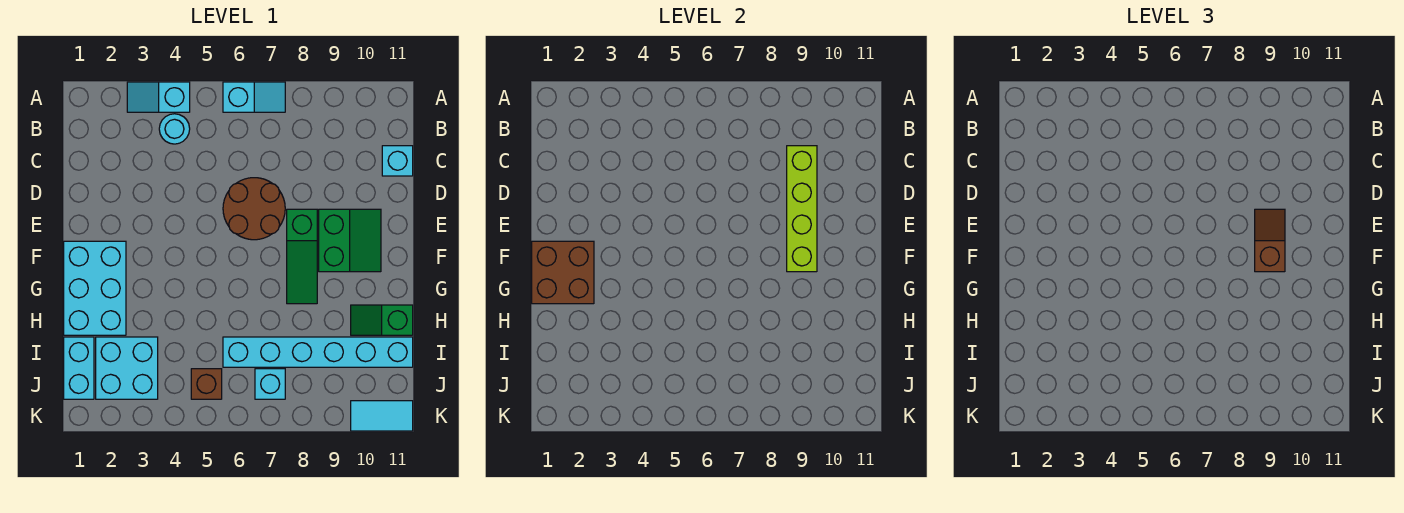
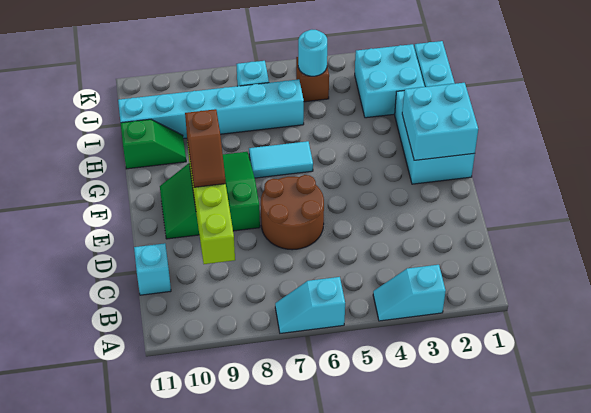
cyan slope A3:A4 level 1 top 4 -> cyan slope A3:A4 level 1 top 3
cyan round brick B4 level 1 -> cyan round brick J5 level 2
brown brick F1:G2 level 2 -> cyan brick F1:G2 level 2
cyan tile K10:K11 level 1 -> cyan tile G6:G7 level 1

